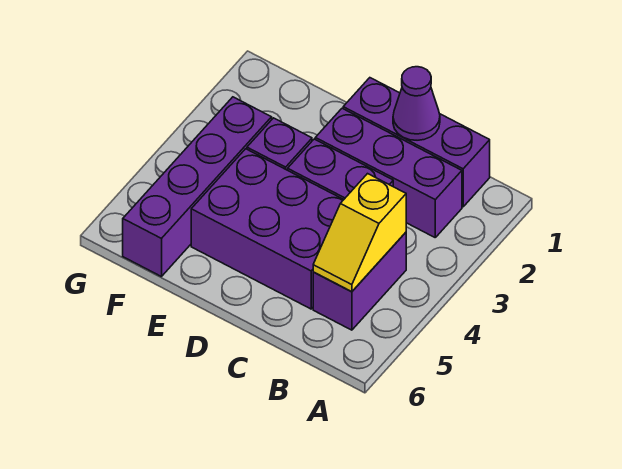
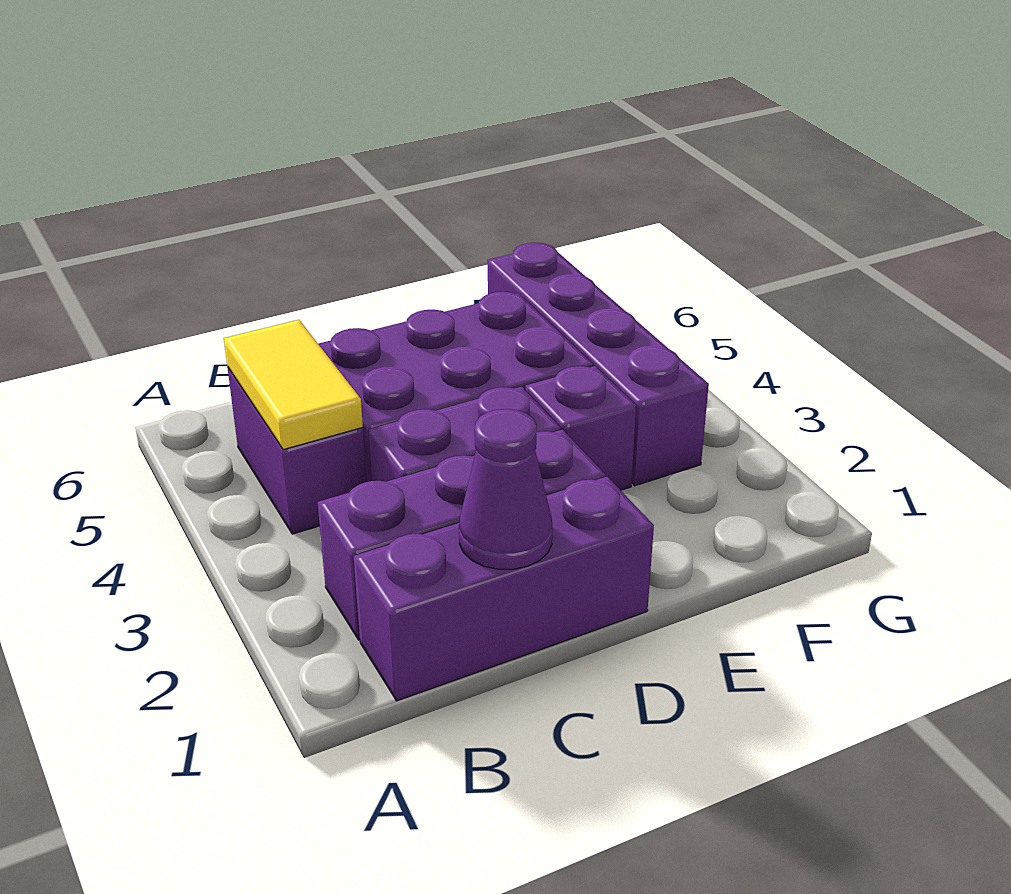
yellow slope B4:B5 level 2 top 4 -> yellow tile B4:B5 level 2

